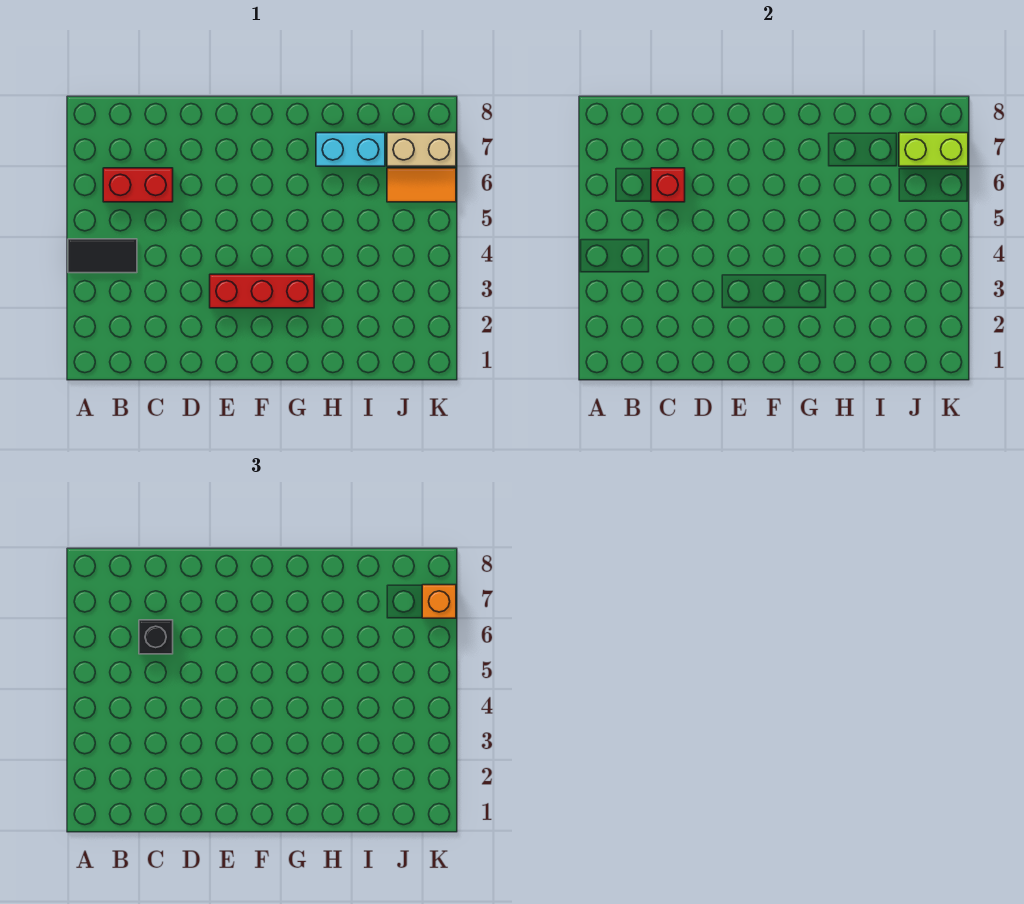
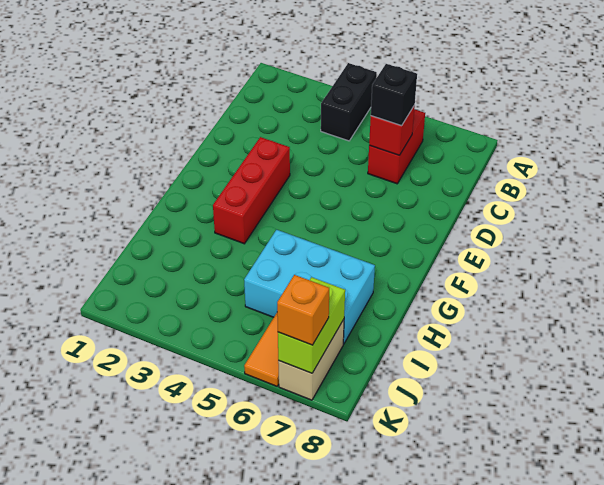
black tile A4:B4 level 1 -> black brick A4:B4 level 1
cyan brick H7:I7 level 1 -> cyan brick H5:I7 level 1

